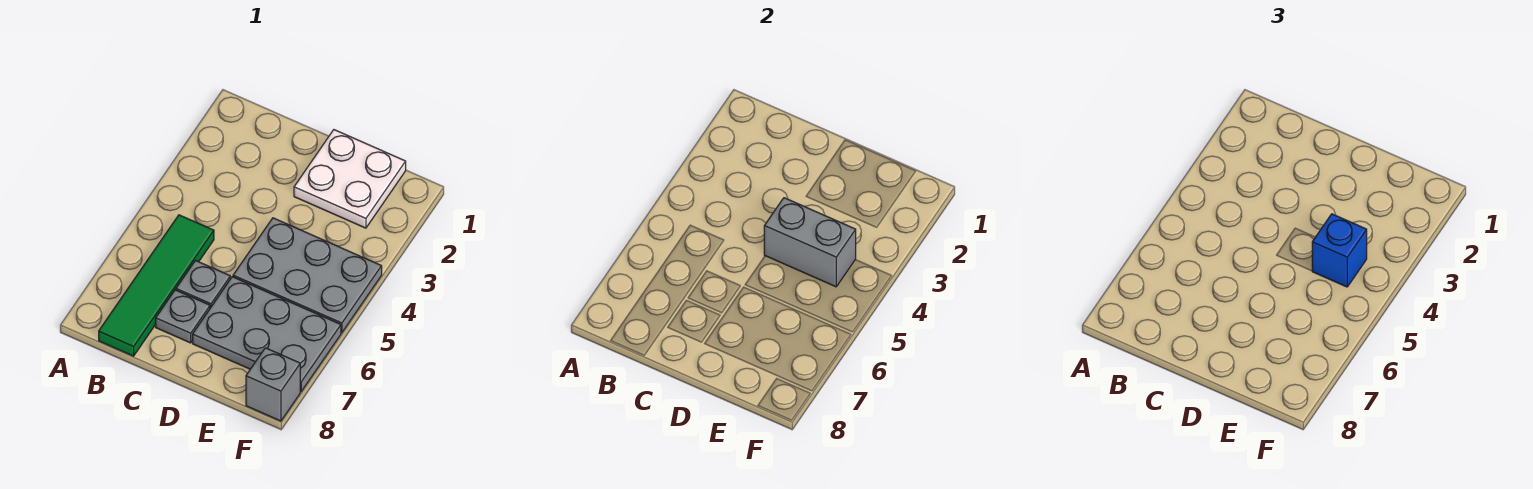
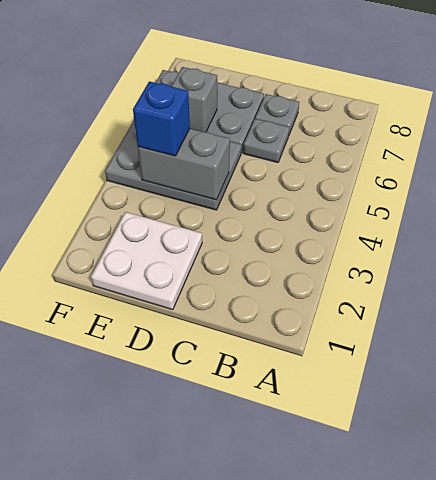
green tile B5:B8 level 1 -> none
grey brick F8 level 1 -> grey brick E6 level 2

